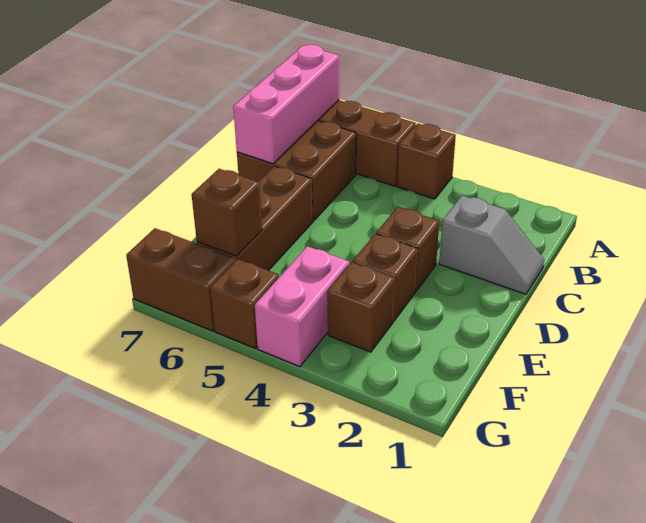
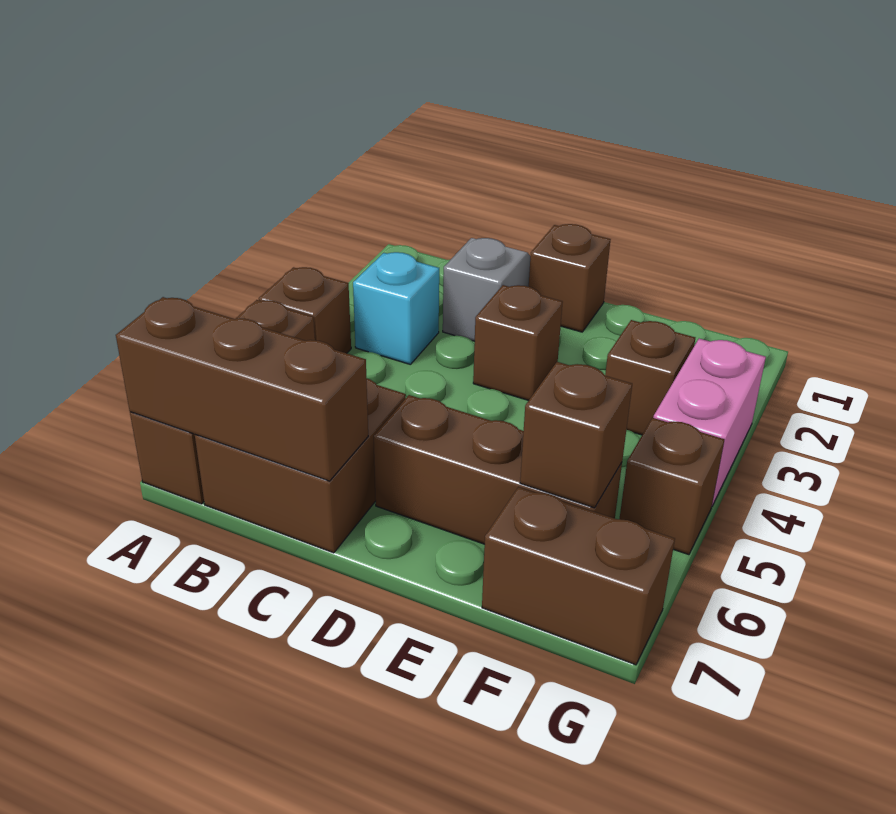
pink brick A7:C7 level 2 -> brown brick A7:C7 level 2
none -> cyan brick B3 level 1
brown brick E3 level 1 -> brown brick D1 level 1
pink brick F4:G4 level 1 -> pink brick G3:G4 level 1
brown brick G6:G7 level 1 -> brown brick F7:G7 level 1

